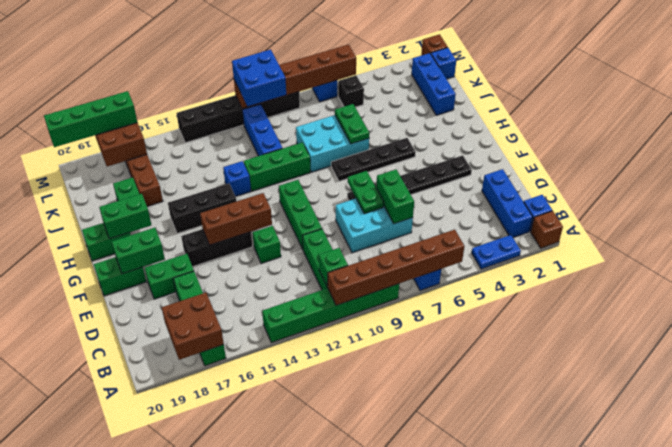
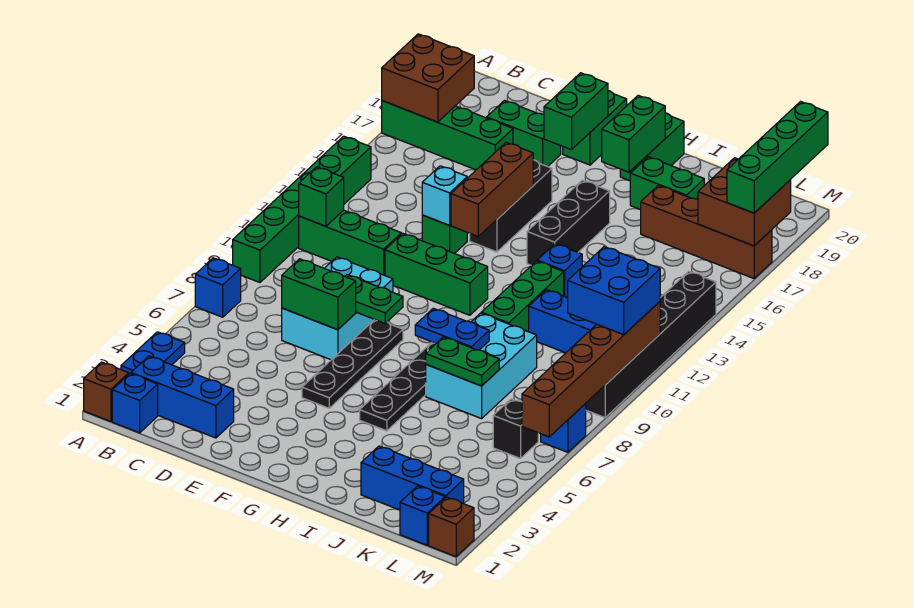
brown brick A6:A11 level 2 -> none
none -> cyan brick E13 level 2
green brick E17:E18 level 1 -> green brick D18:E18 level 1
black plate F3:F8 level 1 -> black plate F5:F8 level 1
none -> blue plate H8:I8 level 2

